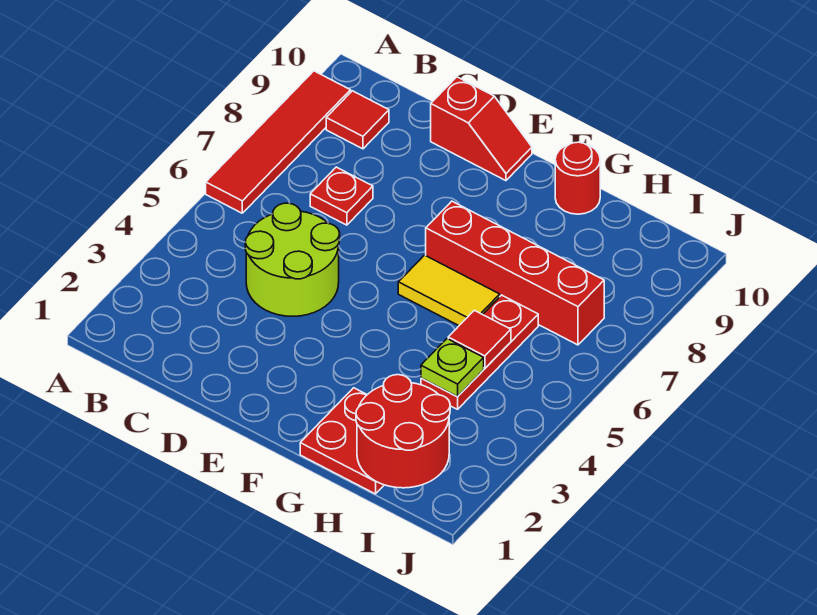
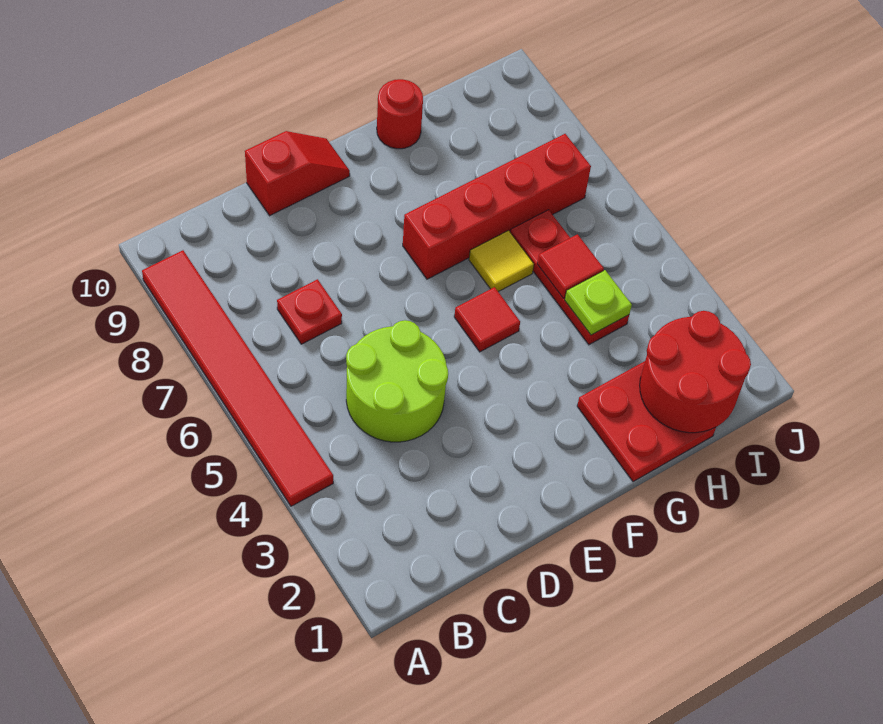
red tile A6:A9 level 1 -> red tile A4:A9 level 1
red tile B9 level 1 -> red tile F5 level 1
yellow tile F6:G6 level 1 -> yellow tile G6 level 1

